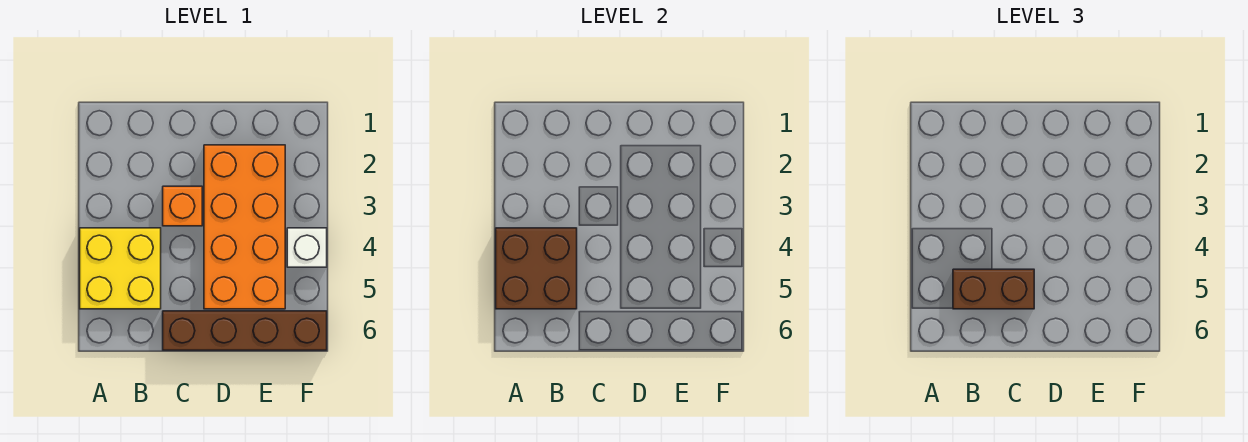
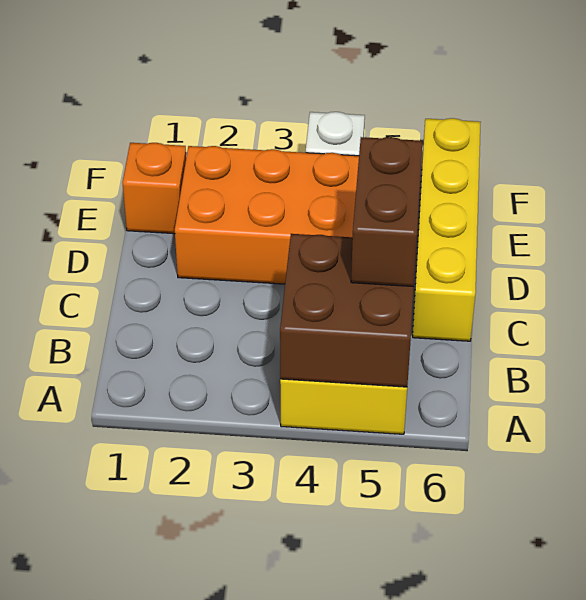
orange brick C3 level 1 -> orange brick E1 level 1
brown brick C6:F6 level 1 -> yellow brick C6:F6 level 1

